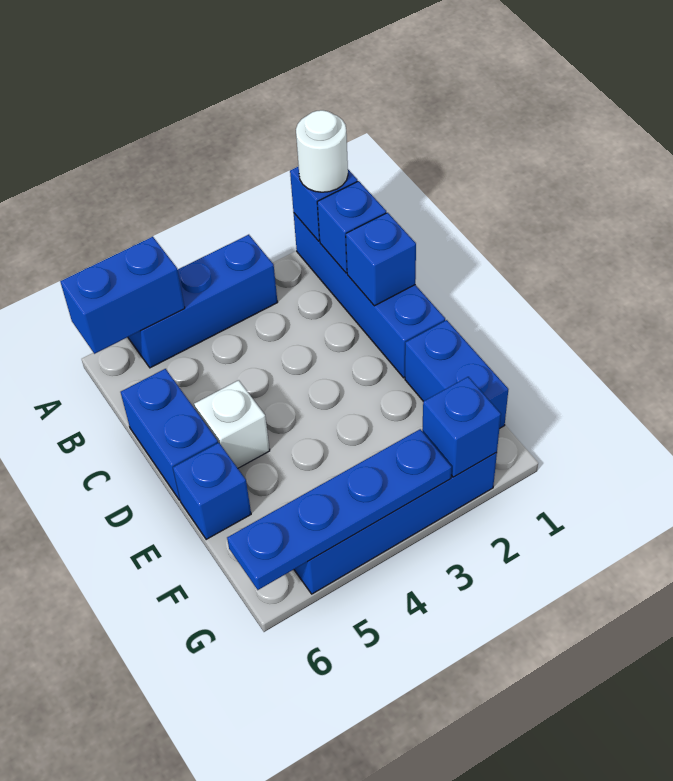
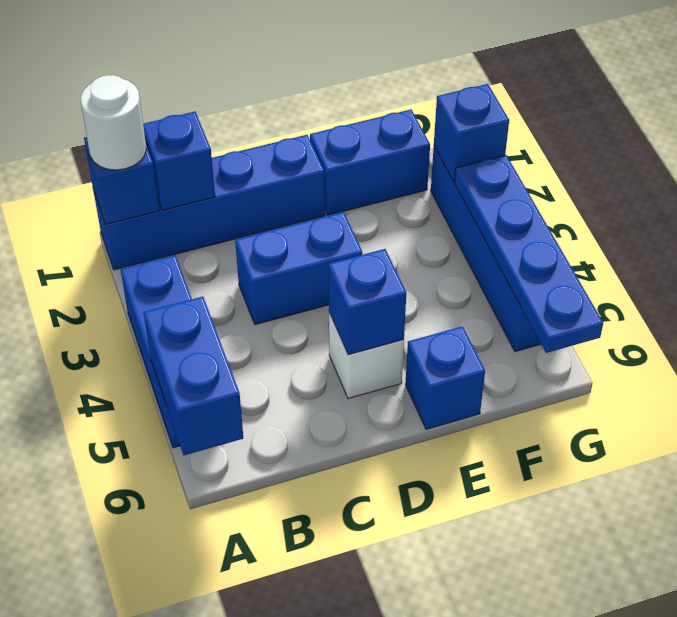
blue brick C1 level 2 -> blue brick D5 level 2
blue brick C6:D6 level 1 -> blue brick C3:D3 level 1

